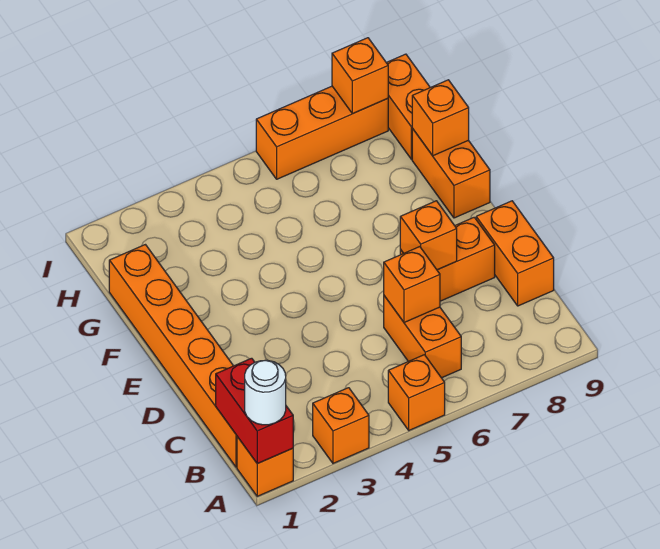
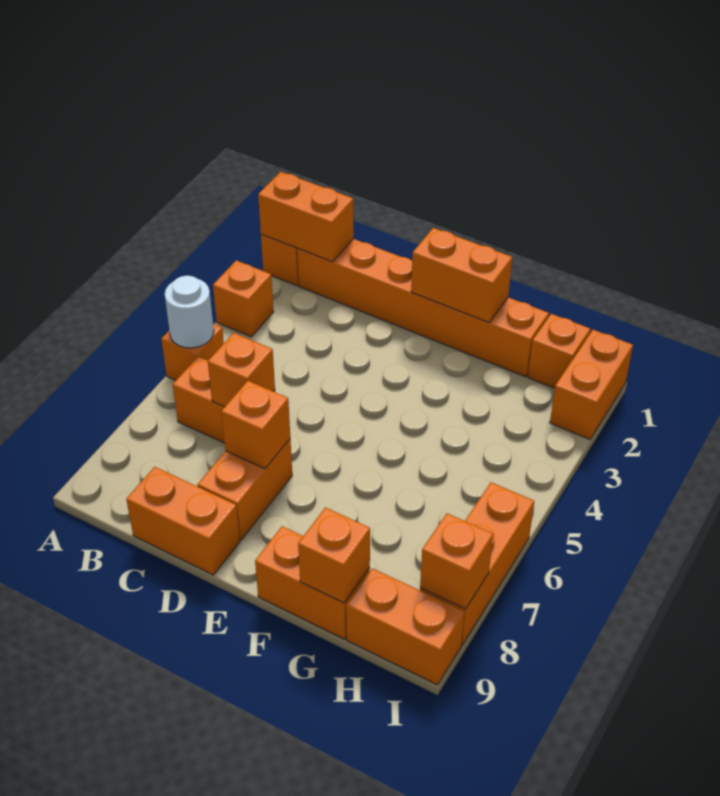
red brick A1:B1 level 2 -> orange brick A1:B1 level 2
white round brick A1 level 3 -> white round brick A5 level 2
none -> orange brick E1:F1 level 2
none -> orange brick H1 level 1
none -> orange brick I1:I2 level 1

